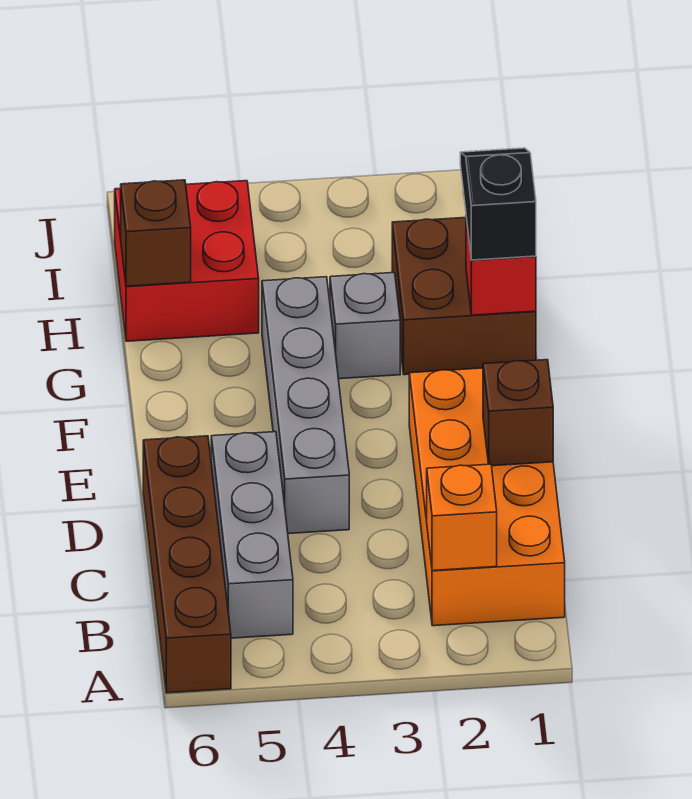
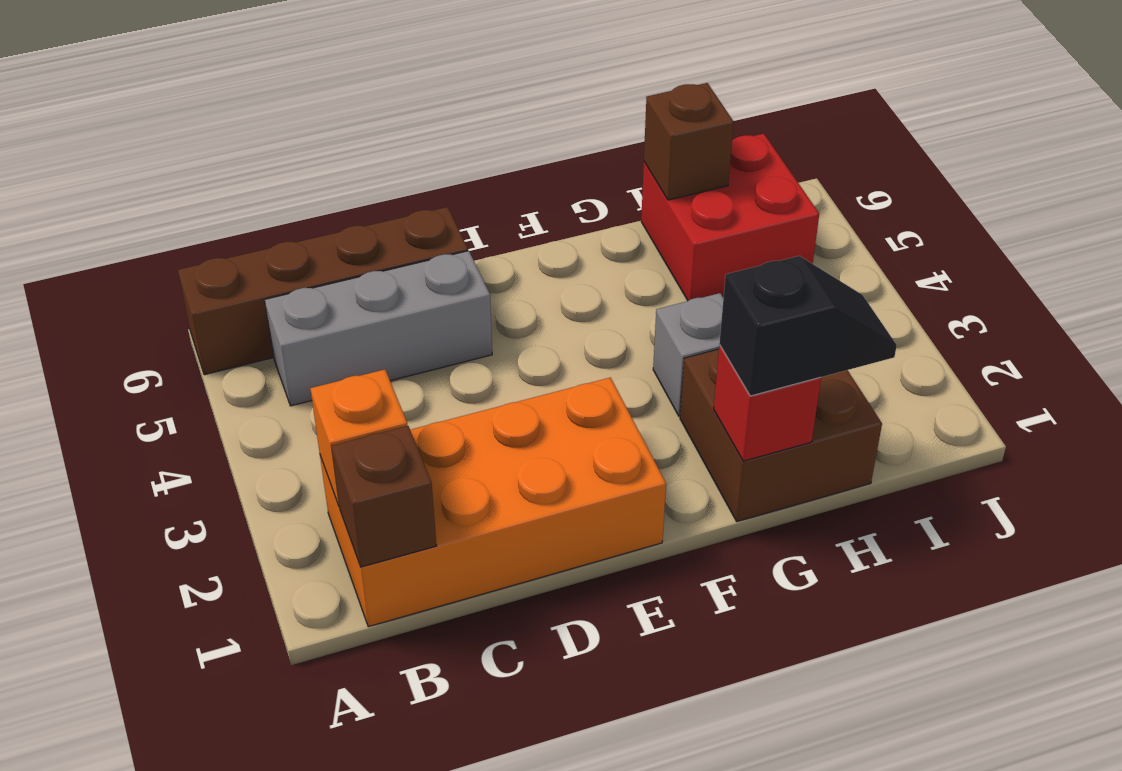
brown brick D1 level 2 -> brown brick B1 level 2
grey brick D4:G4 level 1 -> none

